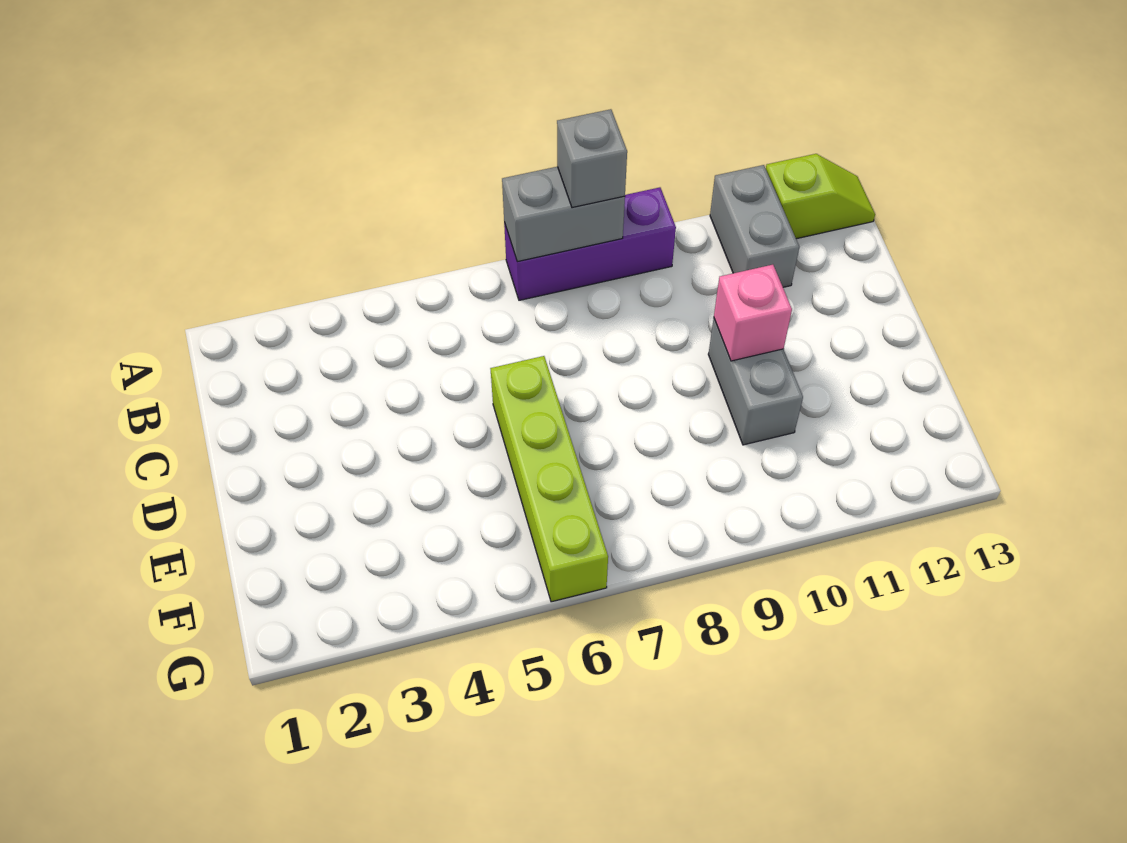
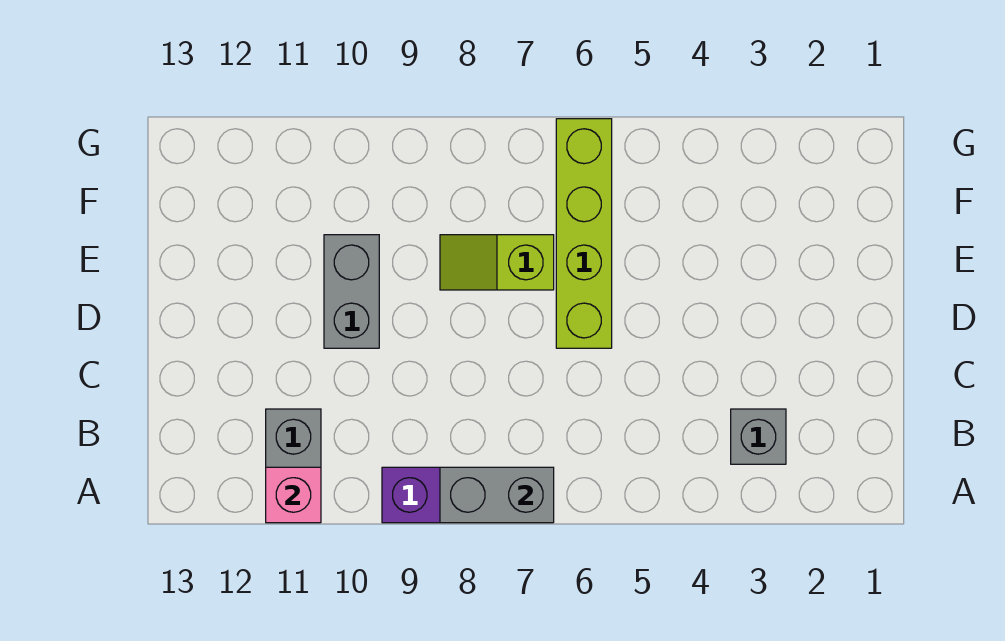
grey brick A8 level 3 -> grey brick B3 level 1
lime slope A12:A13 level 1 top 12 -> lime slope E7:E8 level 1 top 7
pink brick D10 level 2 -> pink brick A11 level 2

